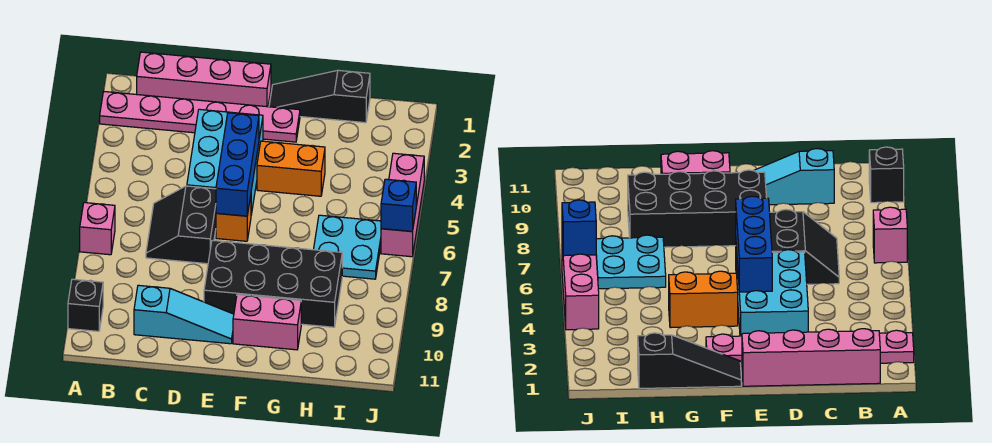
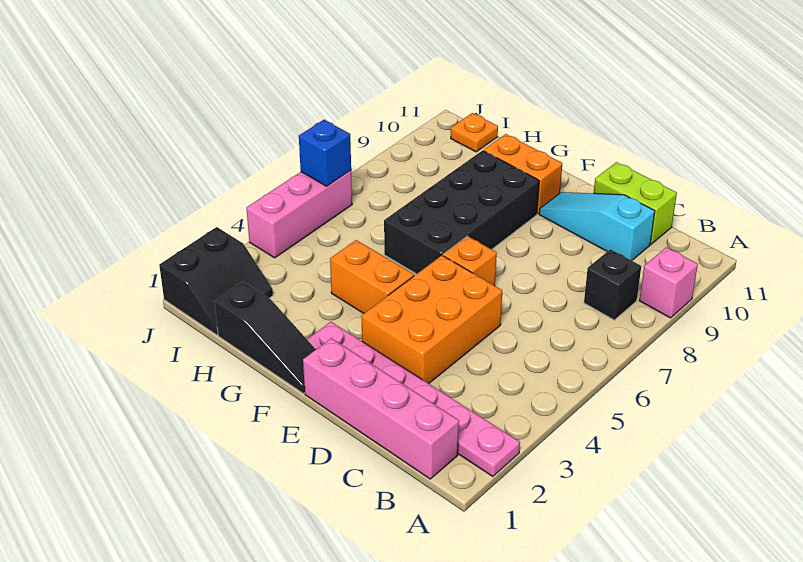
pink brick A7 level 1 -> pink brick A9 level 1
black brick A10 level 1 -> black brick B8 level 1
black slope C6:D7 level 1 top D -> black slope I1:J2 level 1 top J
none -> lime brick C11:D11 level 1
cyan brick D3:E5 level 1 -> orange brick D3:E5 level 1
blue brick E4:E6 level 2 -> none
black brick E8:H9 level 1 -> black brick F6:G9 level 1
pink brick F10:G10 level 1 -> orange brick F10:G10 level 1
cyan plate H6:I7 level 1 -> none
none -> orange plate I11 level 1

